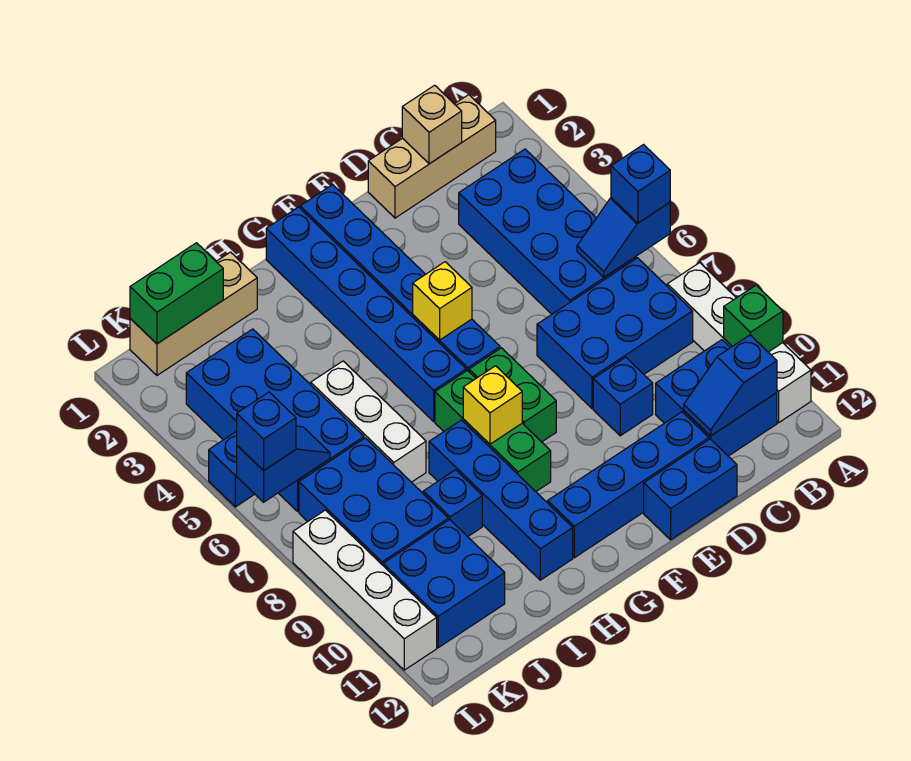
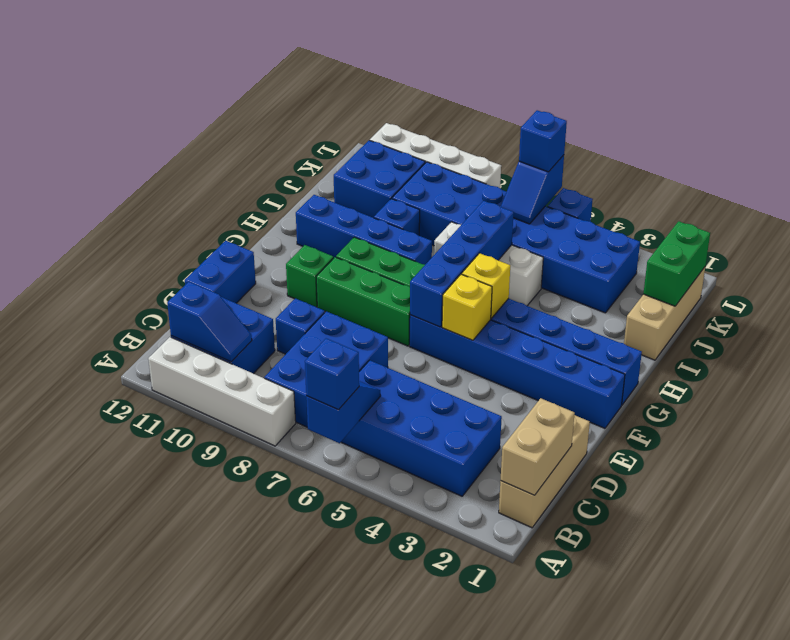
green brick A10 level 2 -> green brick F10 level 1
blue slope B11:C11 level 2 top B -> blue slope B10:B11 level 2 top 11
tan brick C1 level 2 -> tan brick B1:C1 level 2
blue brick D11:G11 level 1 -> blue brick F6:I6 level 2
green brick F7:F8 level 1 -> green brick F7:F9 level 1
yellow brick G8 level 2 -> yellow brick G5 level 2

